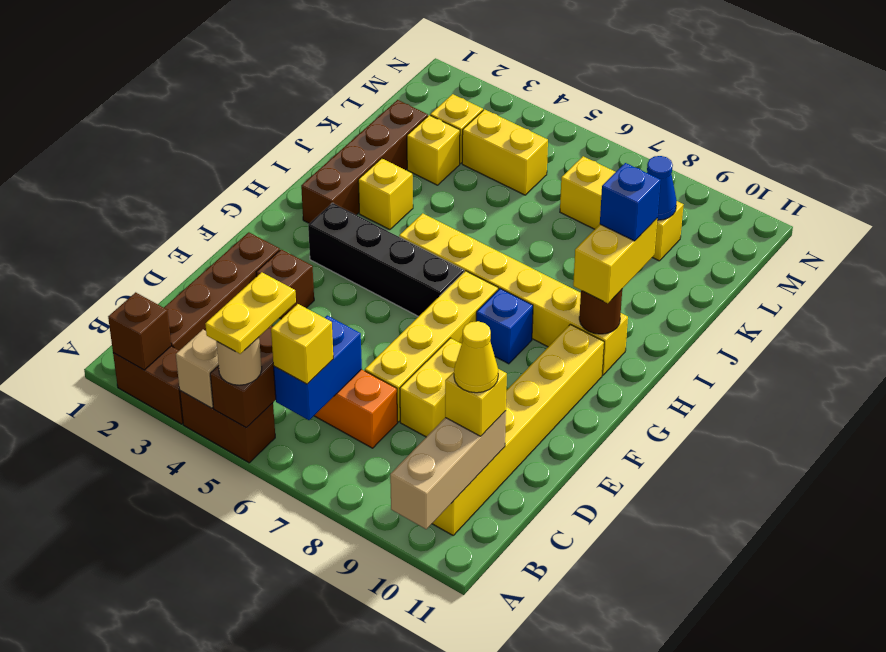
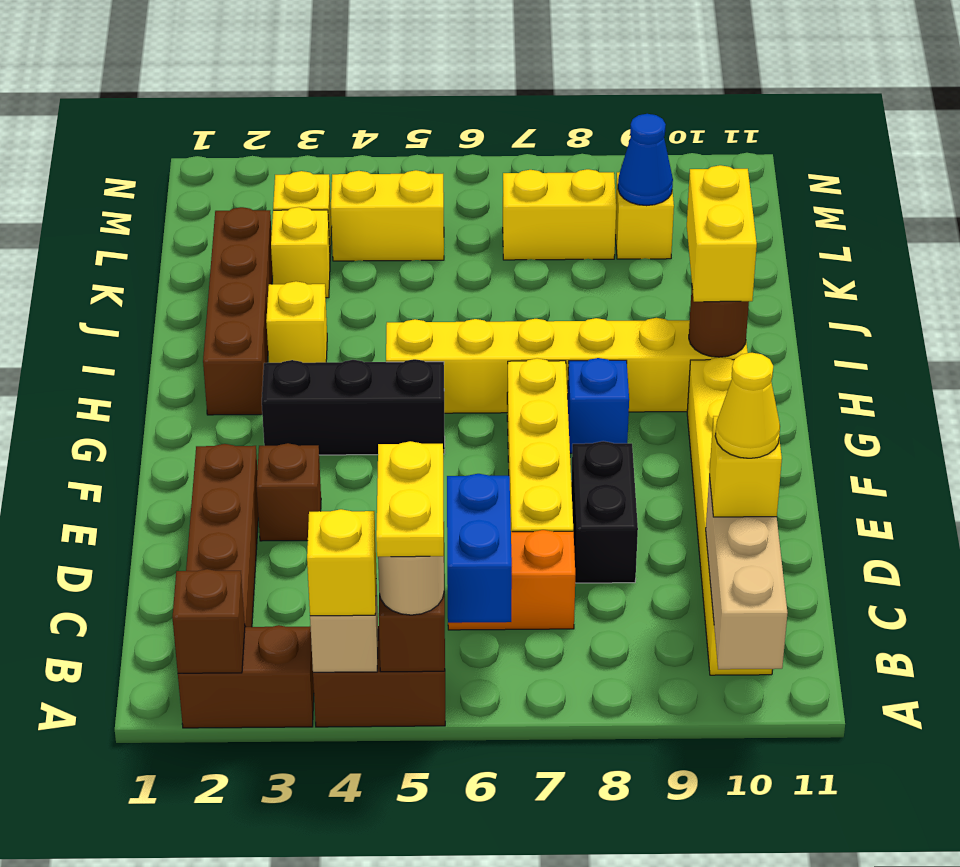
yellow brick B6 level 3 -> yellow brick A4 level 3
yellow brick D8:E8 level 1 -> black brick D8:E8 level 1
black brick G3:G6 level 1 -> black brick G3:G5 level 1
blue brick I10 level 4 -> none

